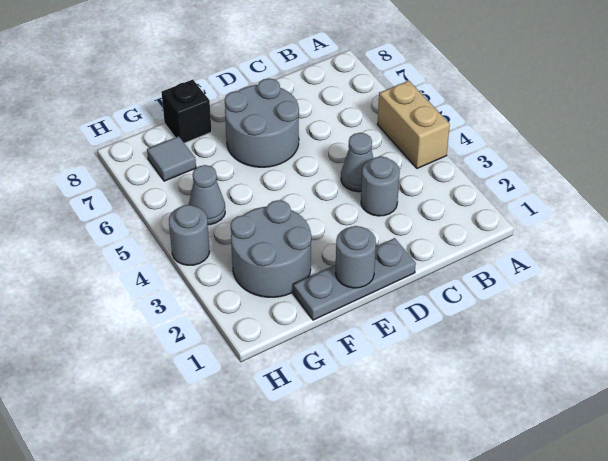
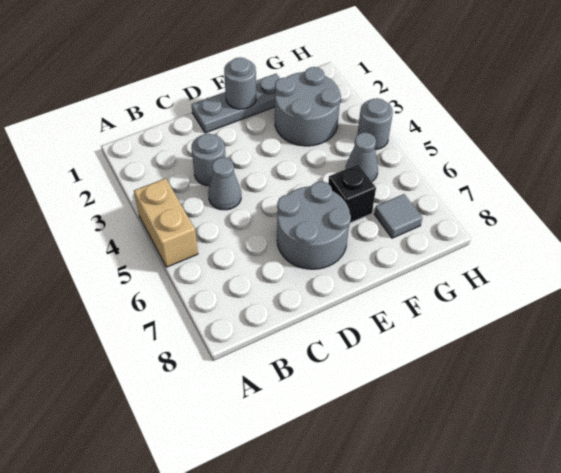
black brick F8 level 1 -> black brick F6 level 1

